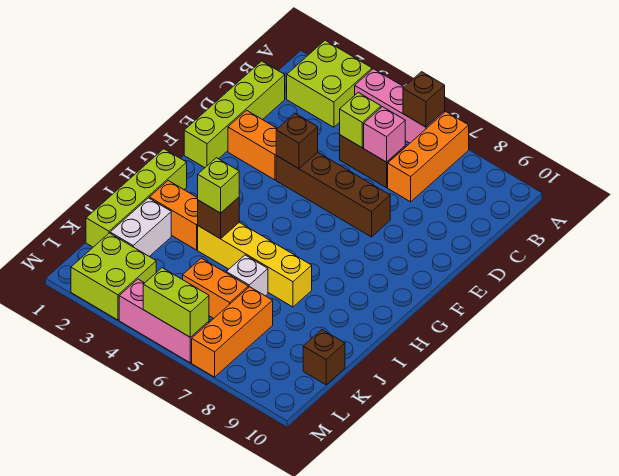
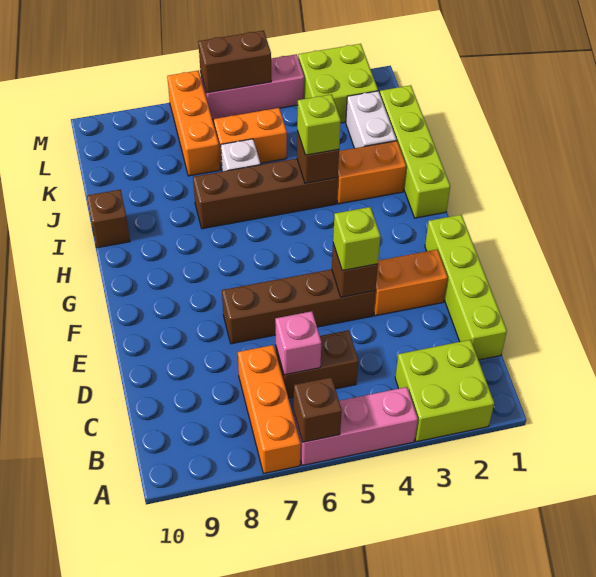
lime brick C5 level 2 -> lime brick E4 level 3
yellow brick I4:I7 level 1 -> brown brick I4:I7 level 1
brown brick K10 level 1 -> brown brick I10 level 1
lime brick M5:M6 level 2 -> brown brick M5:M6 level 2

